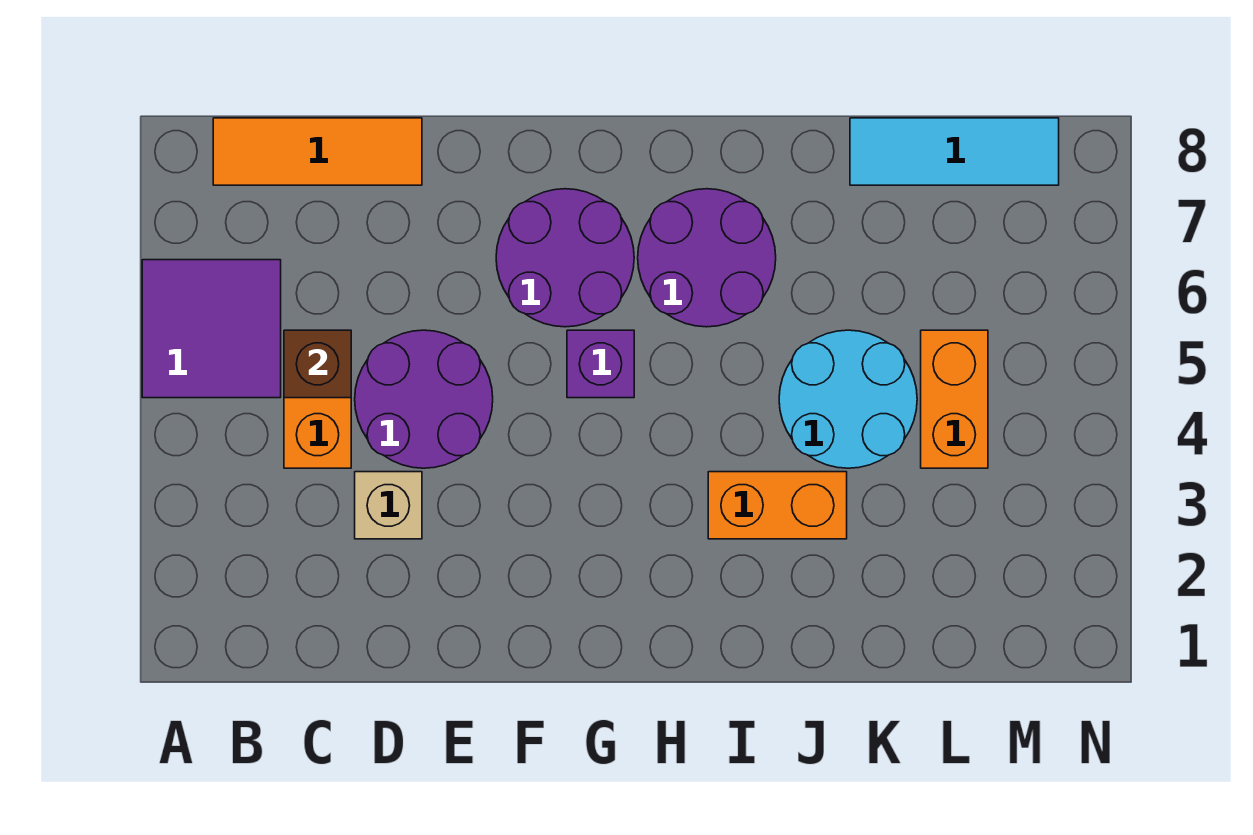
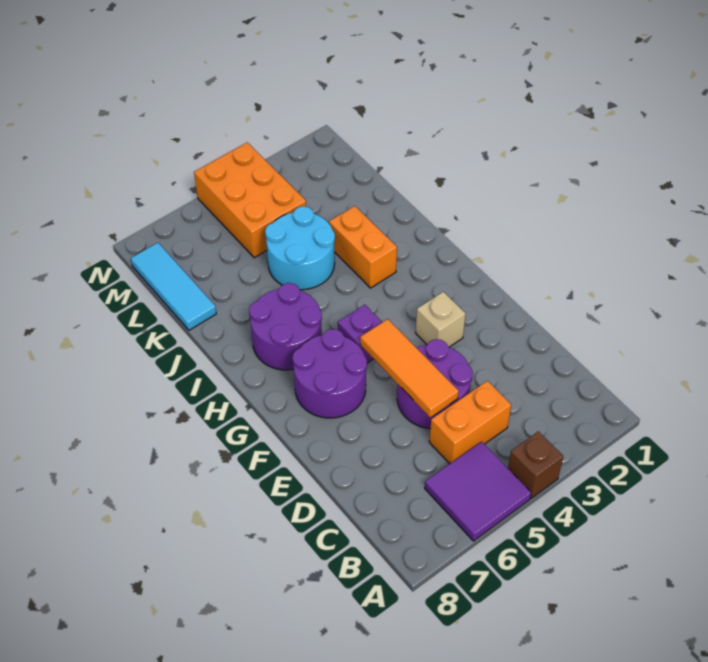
orange tile B8:D8 level 1 -> orange tile D5:F5 level 2
brown brick C5 level 2 -> brown brick A4 level 1
tan brick D3 level 1 -> tan brick F3 level 1
orange brick L4:L5 level 1 -> orange brick L4:N5 level 1

